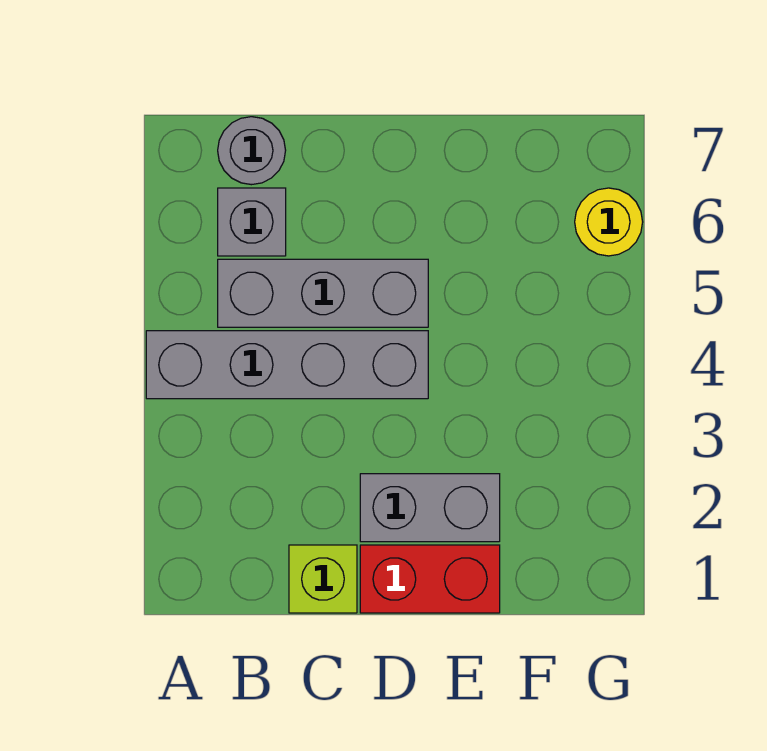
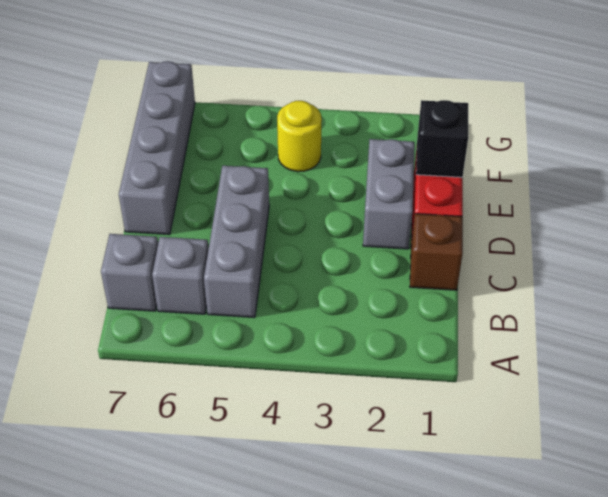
grey brick A4:D4 level 1 -> grey brick D7:G7 level 1
grey round brick B7 level 1 -> grey brick B7 level 1
lime brick C1 level 1 -> brown brick C1 level 1
none -> black brick E1 level 2
yellow round brick G6 level 1 -> yellow round brick F4 level 1

